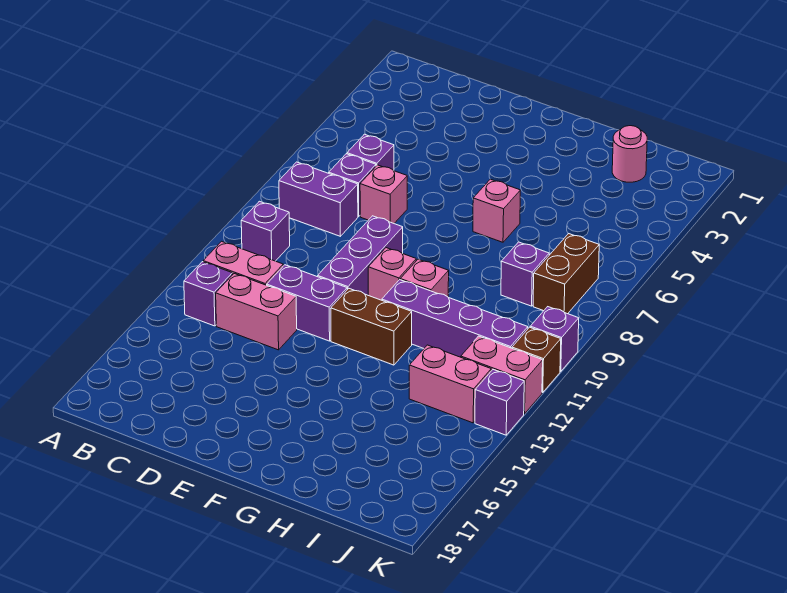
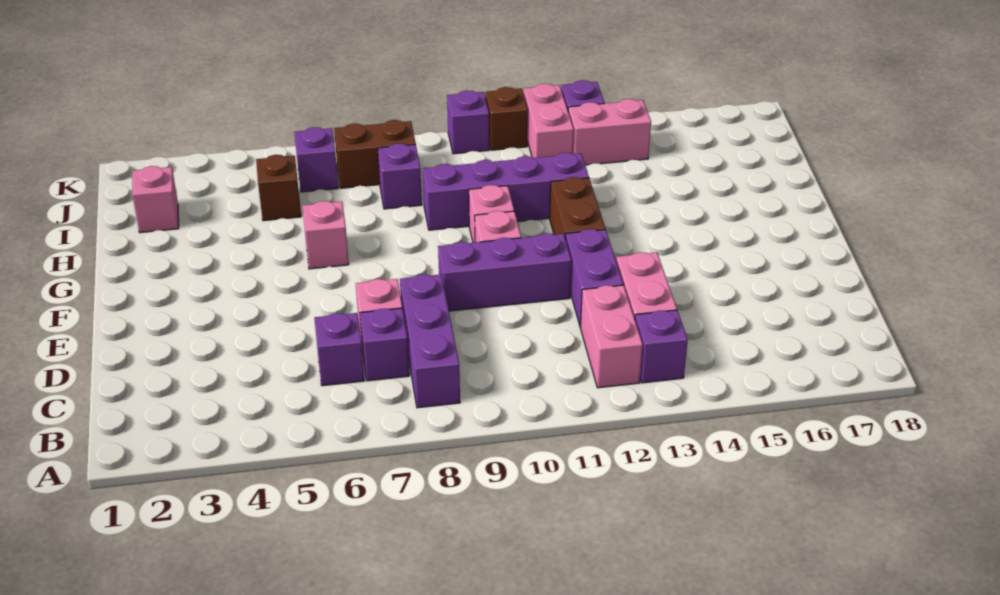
purple brick B8:C8 level 1 -> purple brick B8:D8 level 1
purple brick B10 level 1 -> purple brick J6 level 1
purple brick G11:J11 level 1 -> purple brick H9:H12 level 1
pink round brick I2 level 1 -> pink brick I2 level 1
none -> brown brick I5 level 1
pink brick I13:J13 level 1 -> pink brick J13:J14 level 1

